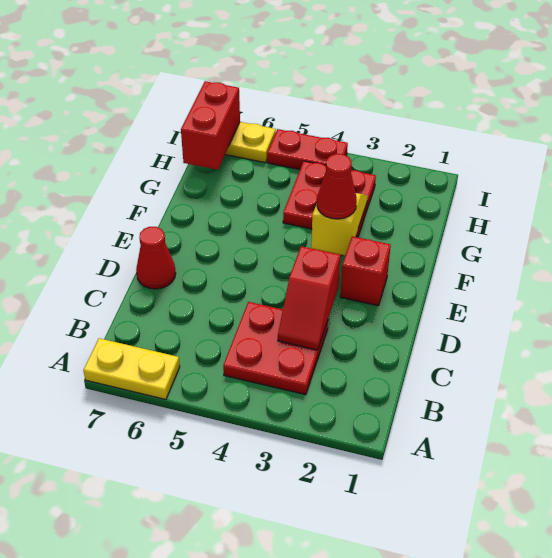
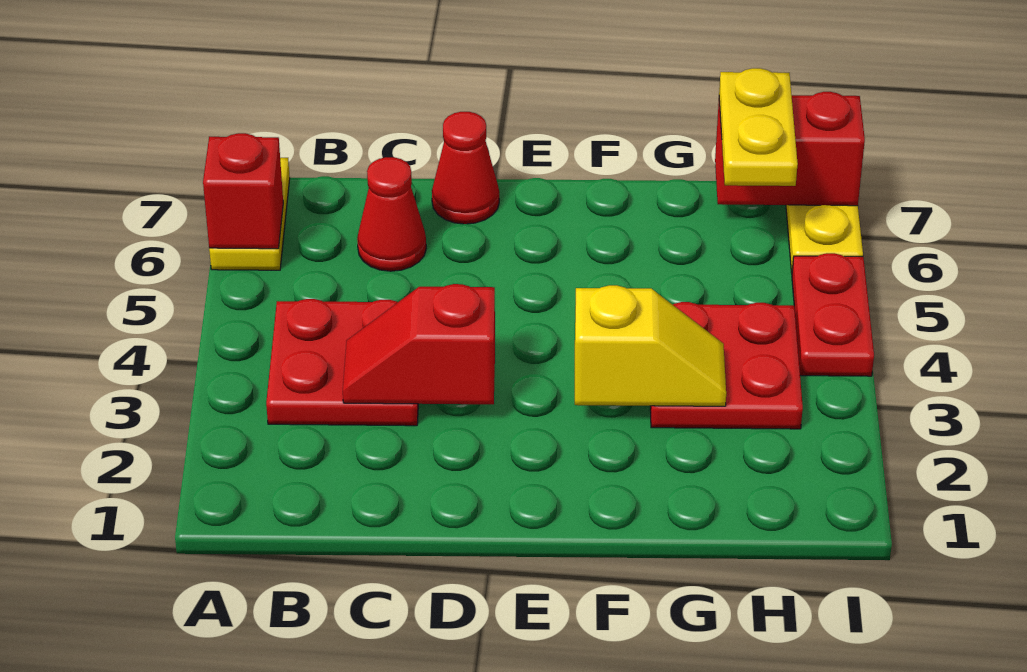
red brick E2 level 1 -> red brick A6 level 2
red cone F3 level 3 -> red cone C6 level 1
none -> yellow plate H6:H7 level 3

